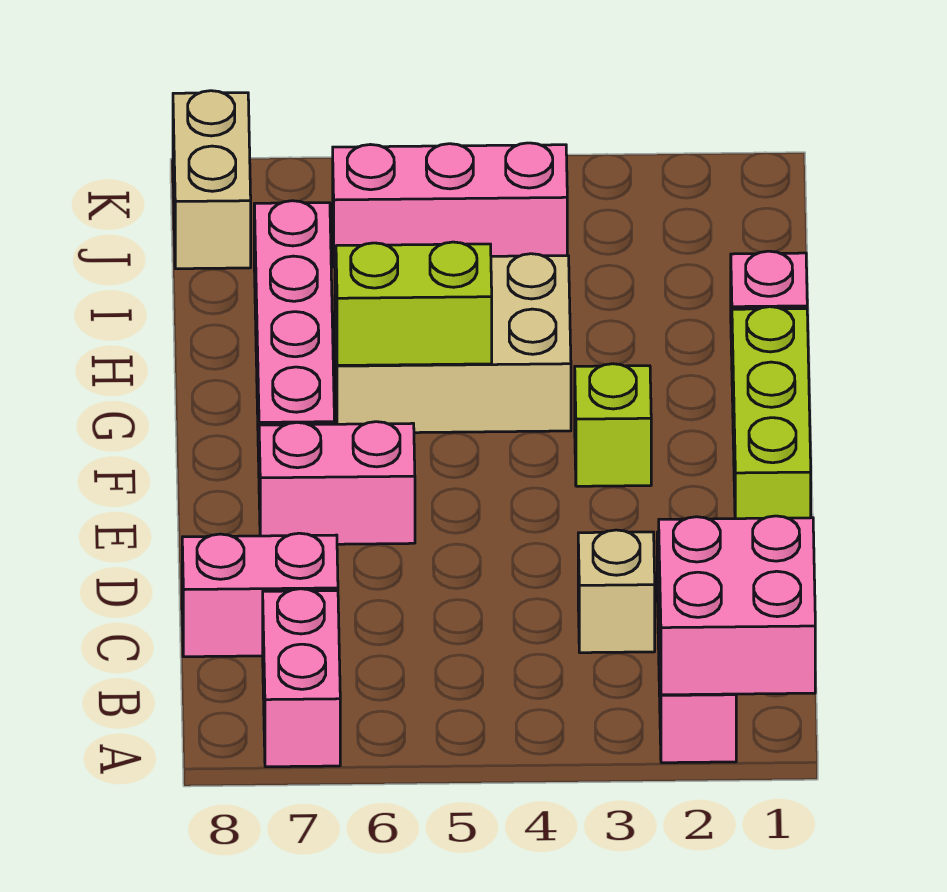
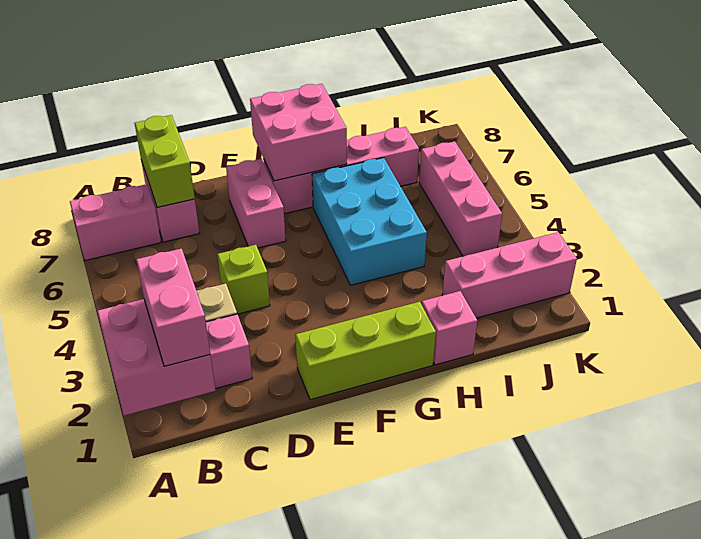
none -> pink brick B1:B2 level 3
lime brick F3 level 1 -> lime brick D4 level 1
none -> pink brick F7:G8 level 2
tan brick G4:H6 level 1 -> cyan brick G4:H6 level 1
lime brick G5:G6 level 2 -> lime brick C7:C8 level 2
none -> pink brick I2:K2 level 1
tan brick J8:K8 level 1 -> none

